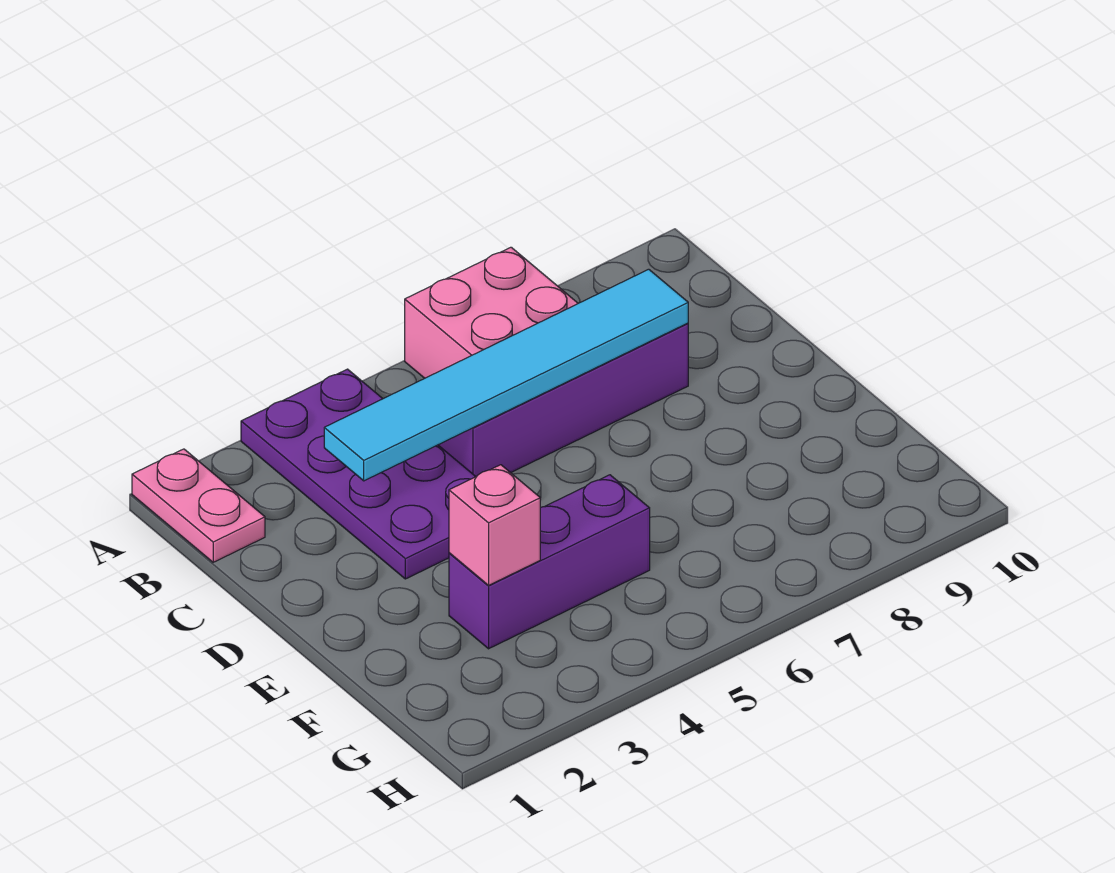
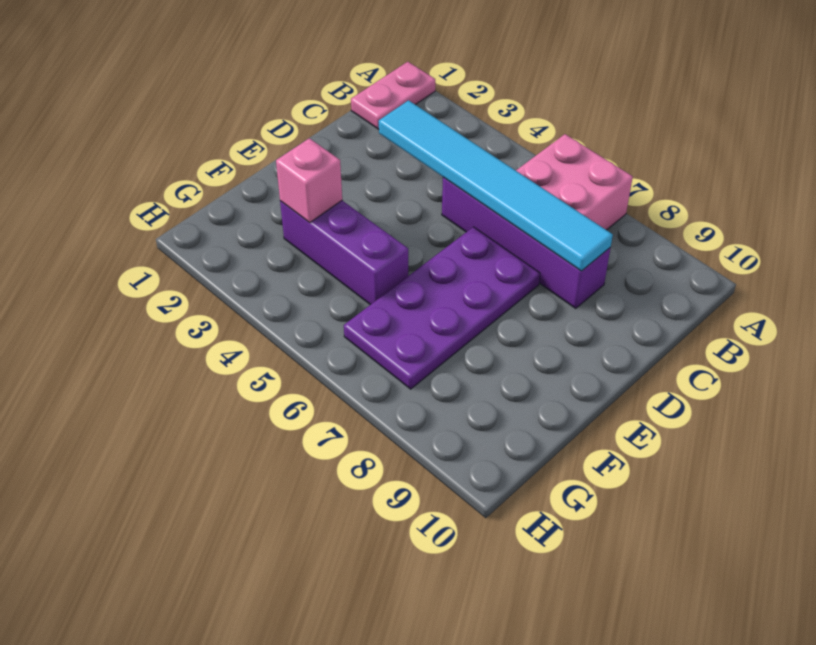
purple plate A3:D4 level 1 -> purple plate D6:G7 level 1

